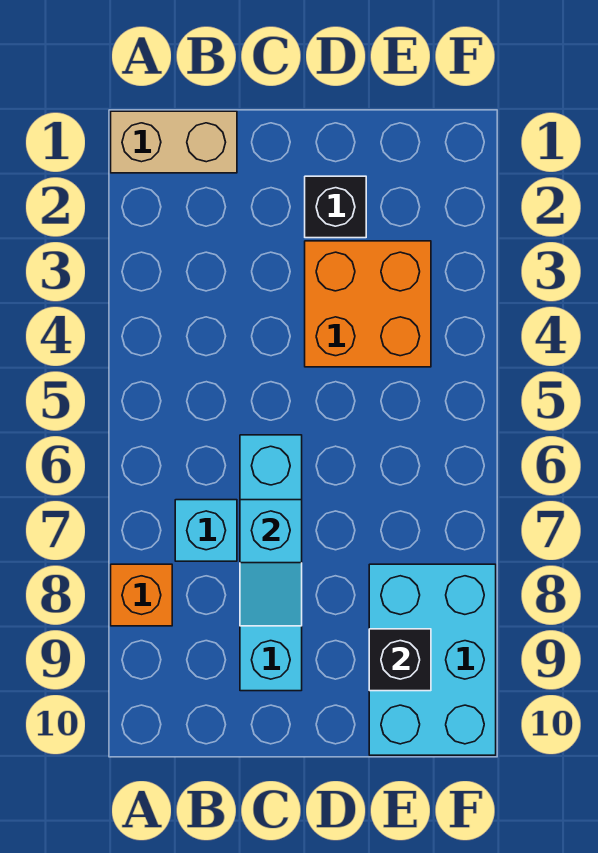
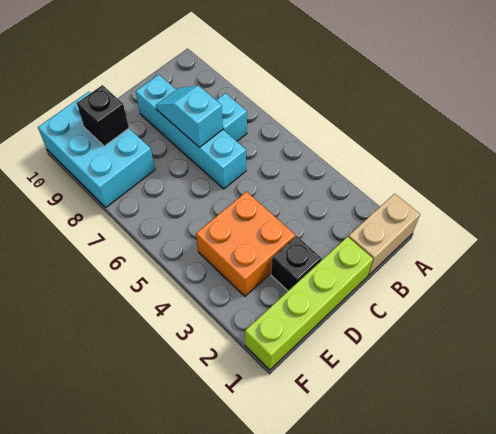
orange brick A8 level 1 -> none
none -> lime brick C1:F1 level 1

